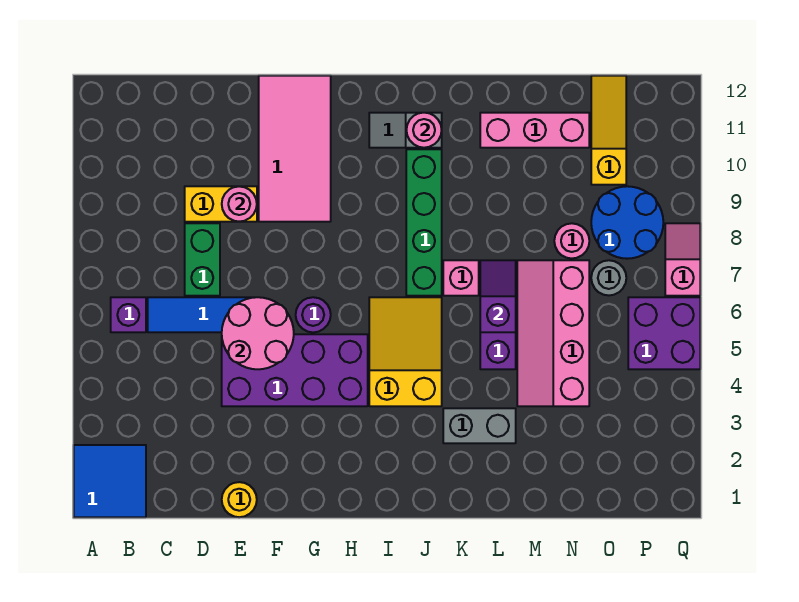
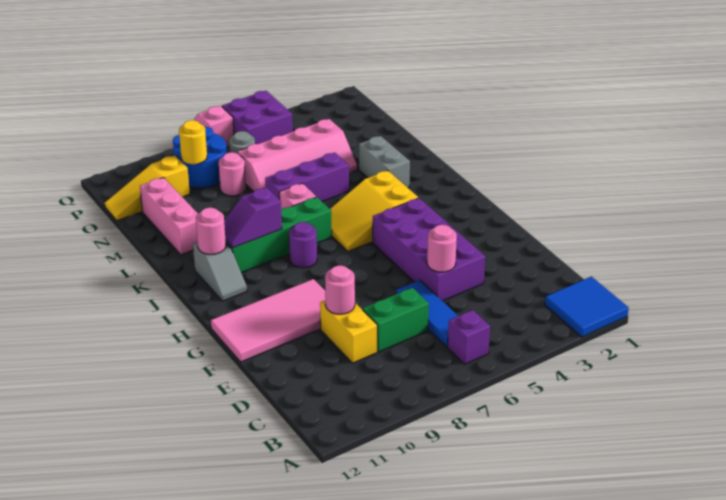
yellow round brick E1 level 1 -> yellow round brick O9 level 2
pink round brick E5:F6 level 2 -> pink round brick E5 level 2
purple round brick G6 level 1 -> purple round brick I8 level 1
purple slope L6:L7 level 2 top 6 -> purple slope J9:J10 level 2 top 9

